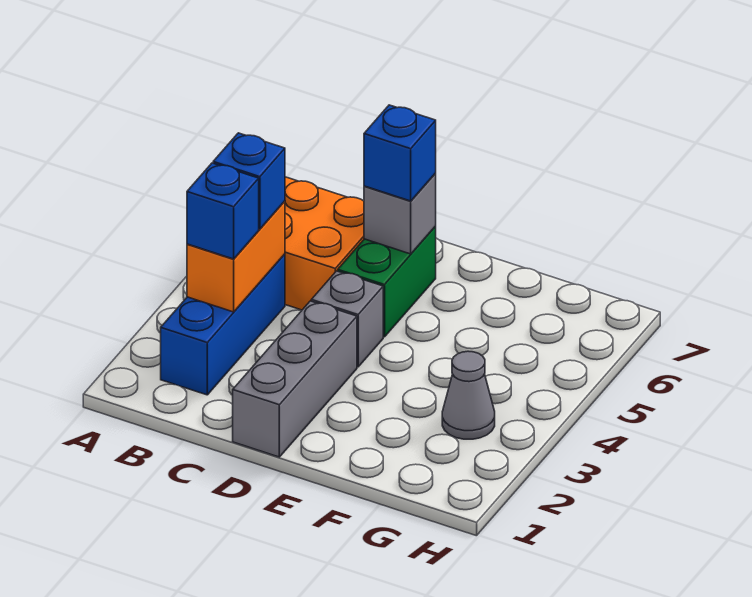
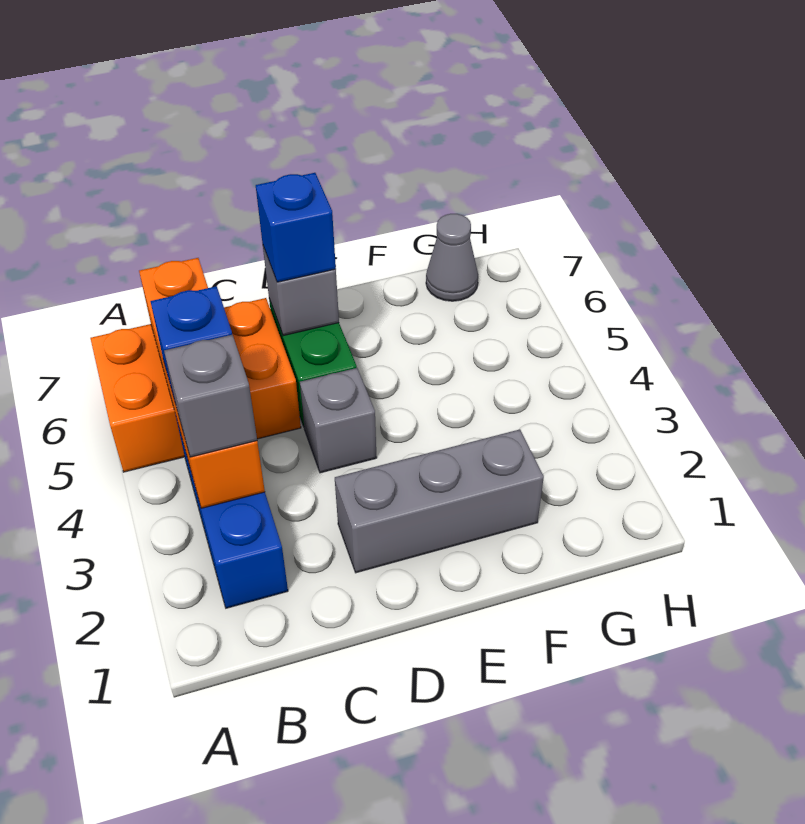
orange brick B3:B4 level 2 -> orange brick B3:B6 level 2
blue brick B3 level 3 -> grey brick B3 level 3
grey brick D1:D3 level 1 -> grey brick D2:F2 level 1
grey cone G3 level 1 -> grey cone G7 level 1

